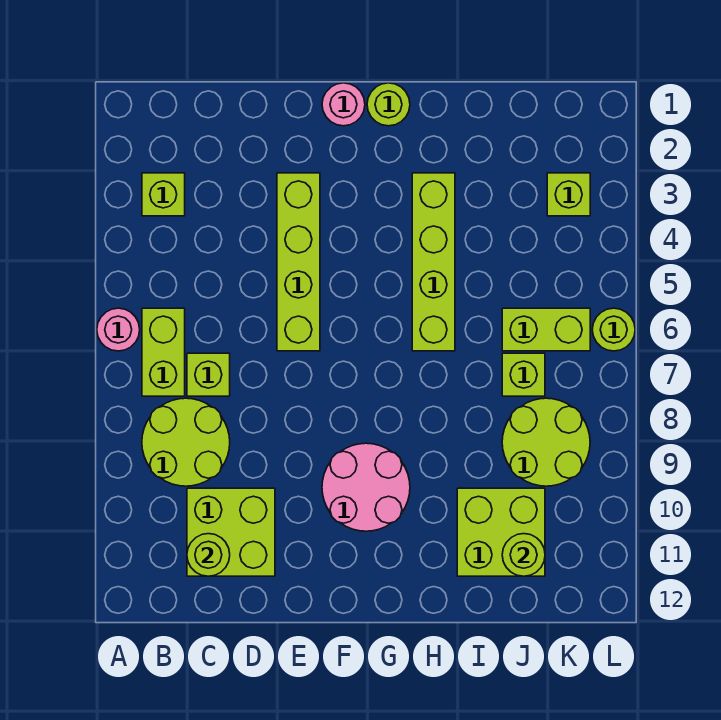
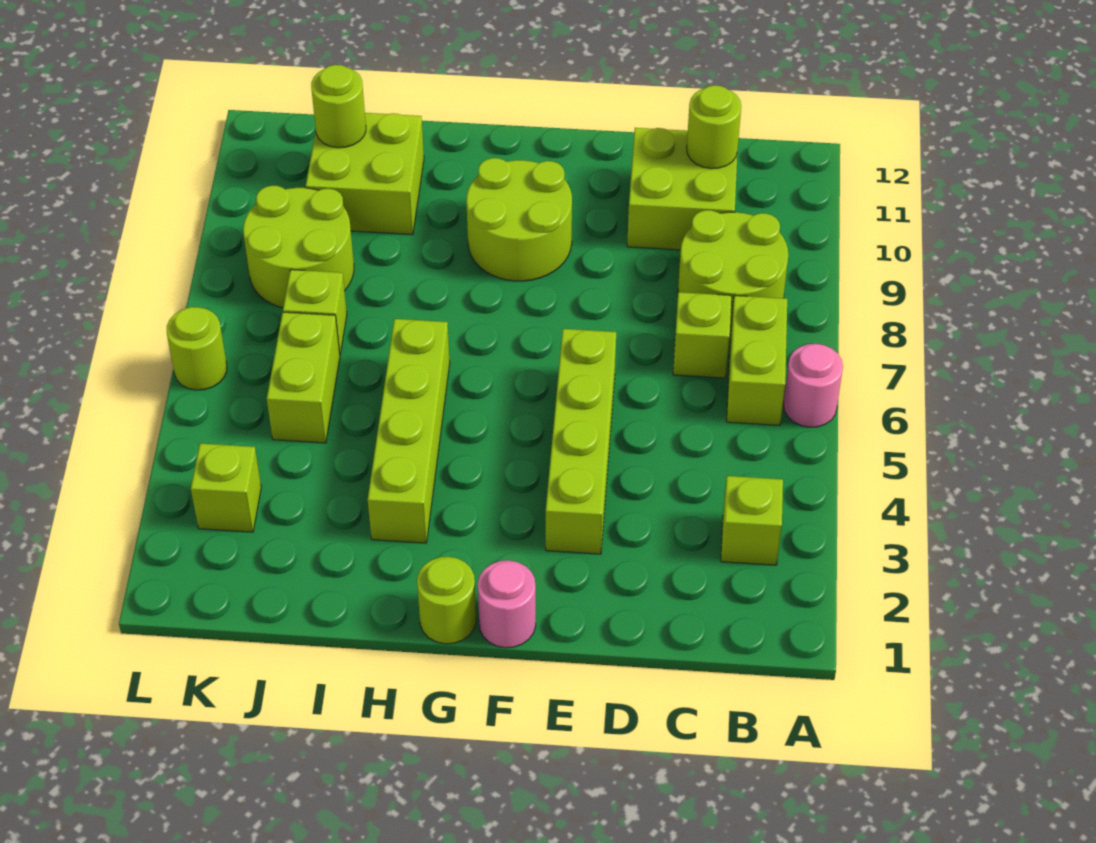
pink round brick F9:G10 level 1 -> lime round brick F9:G10 level 1
lime brick J6:K6 level 1 -> lime brick J5:J6 level 1

